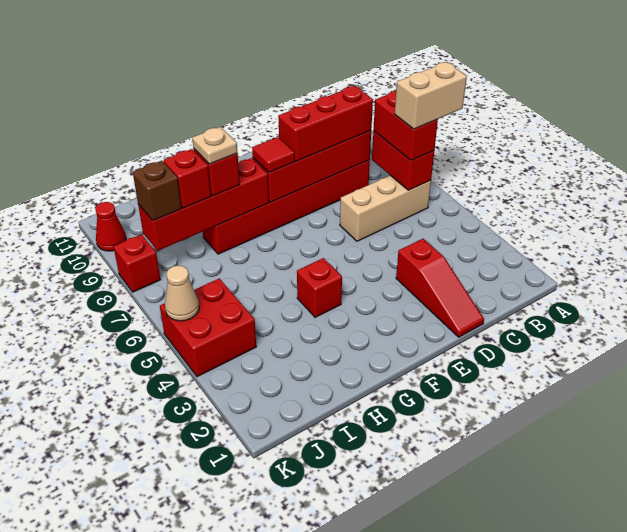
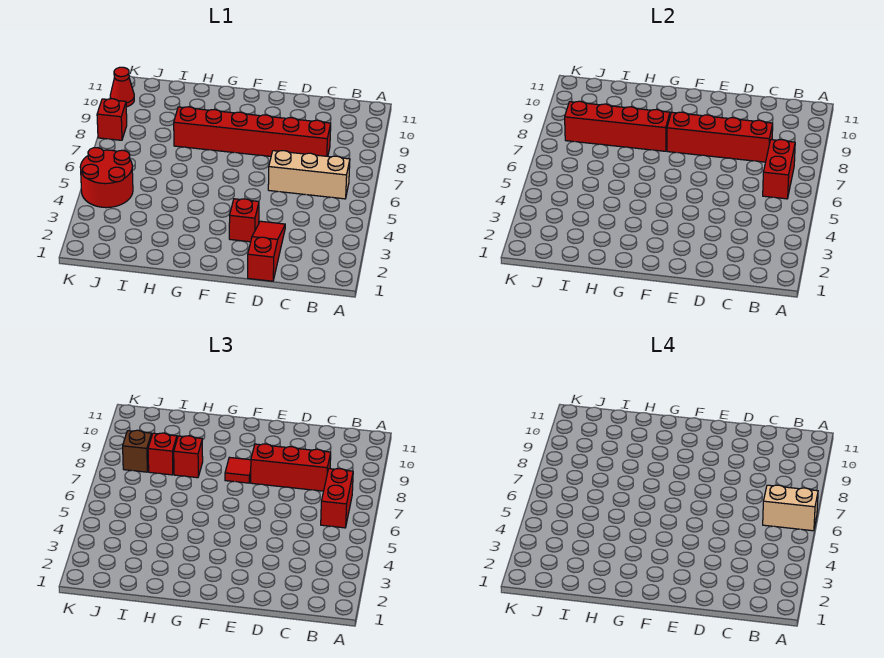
red slope D1:D3 level 1 top 3 -> red slope D1:D3 level 1 top 1
red brick G4 level 1 -> red brick E3 level 1
tan plate H8 level 4 -> none
red brick J4:K5 level 1 -> red round brick J4:K5 level 1
tan cone K5 level 2 -> none

